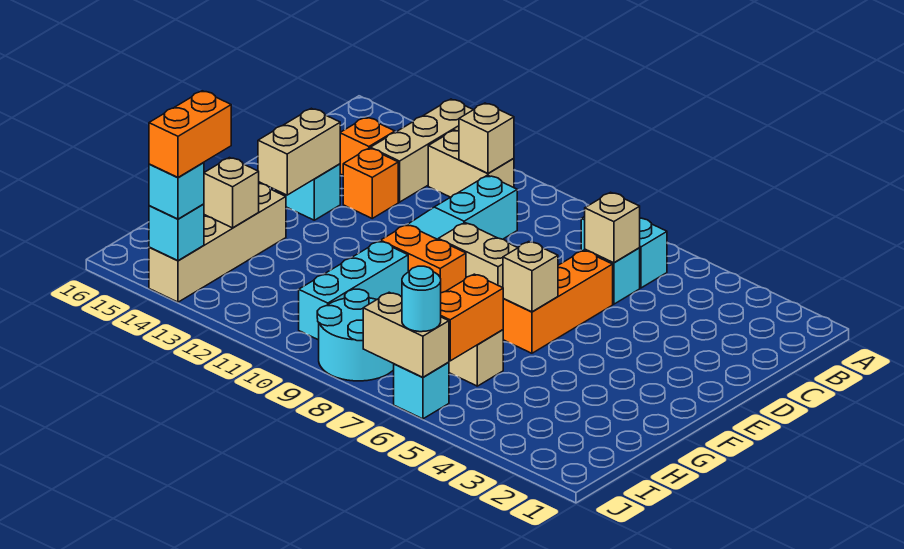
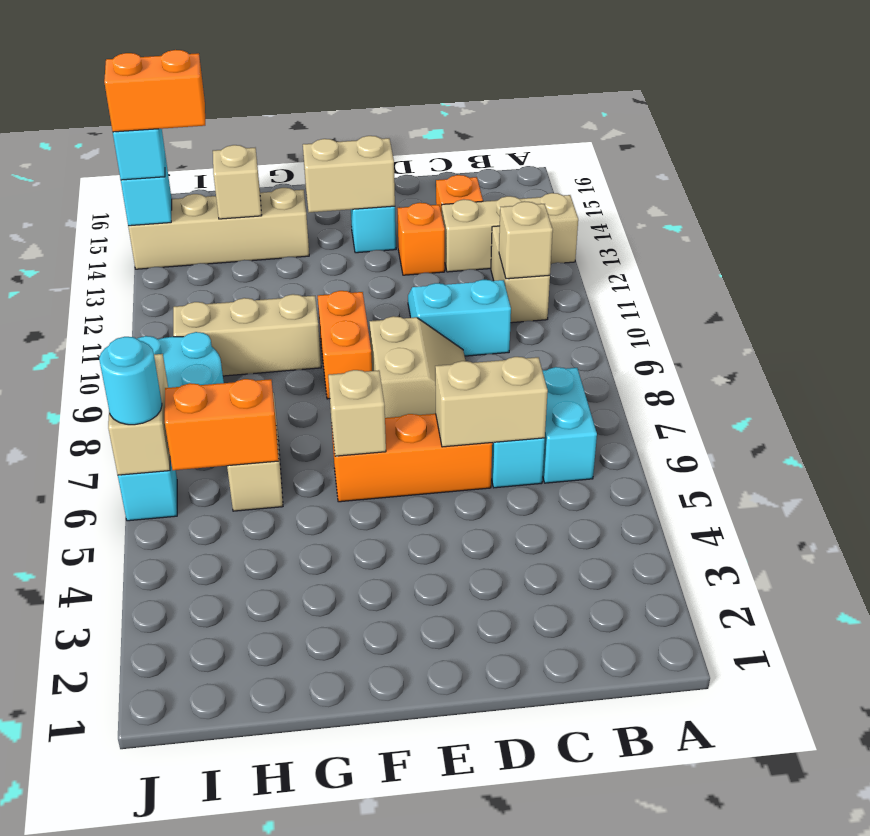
tan brick C6 level 2 -> tan brick C6:D6 level 2
cyan brick G10:I10 level 1 -> tan brick G10:I10 level 1

